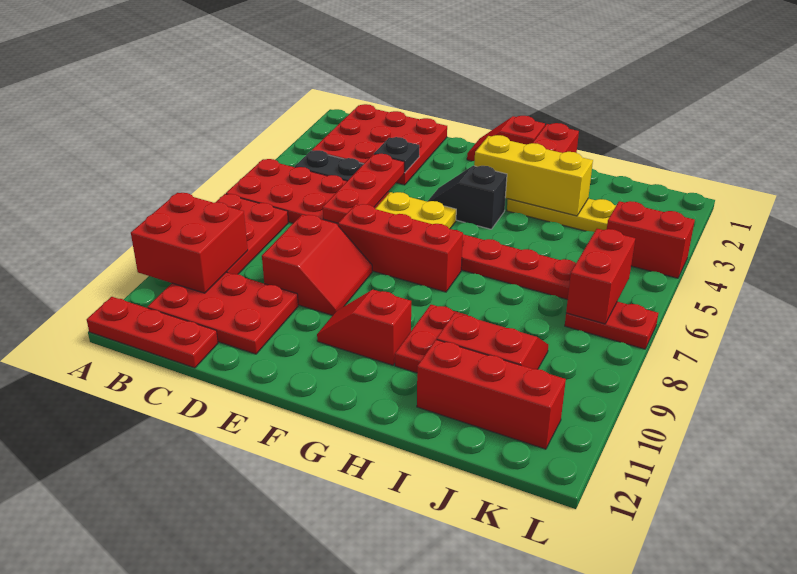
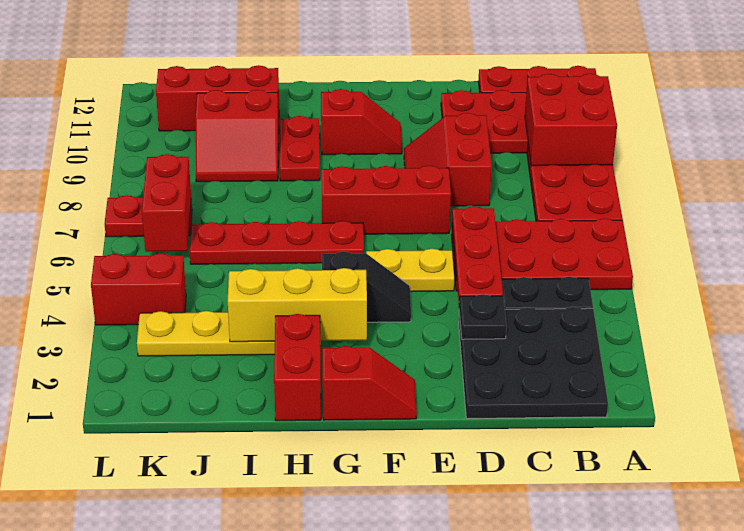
red plate B1:D3 level 1 -> black plate B1:D3 level 1

